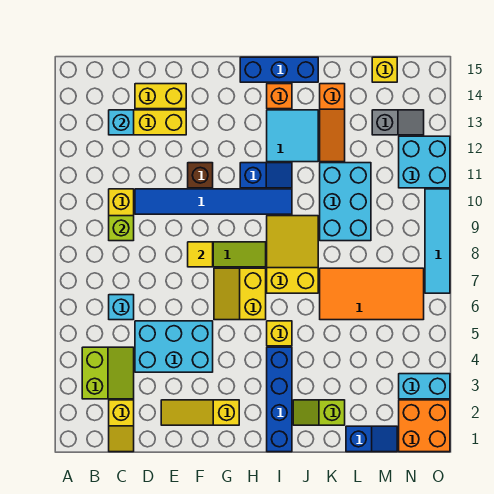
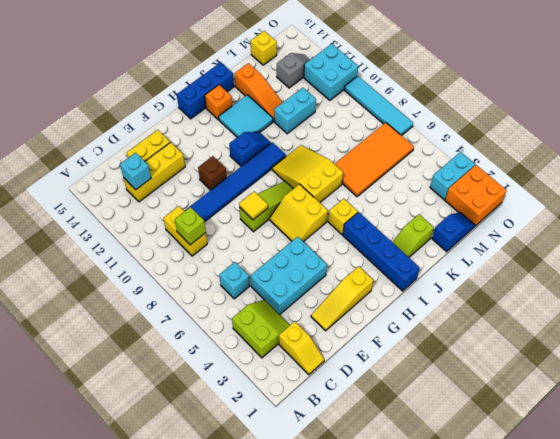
cyan brick K9:L11 level 1 -> cyan brick K11:L11 level 1

